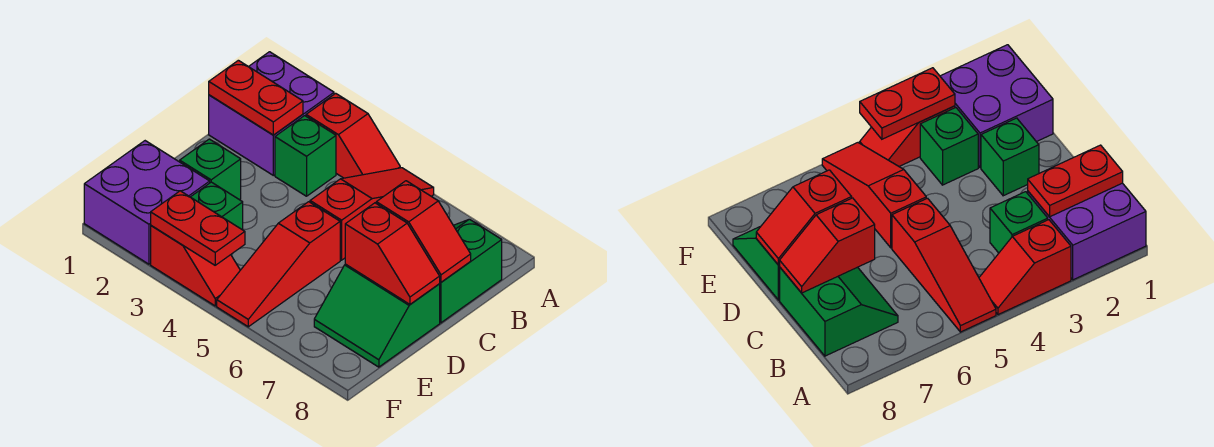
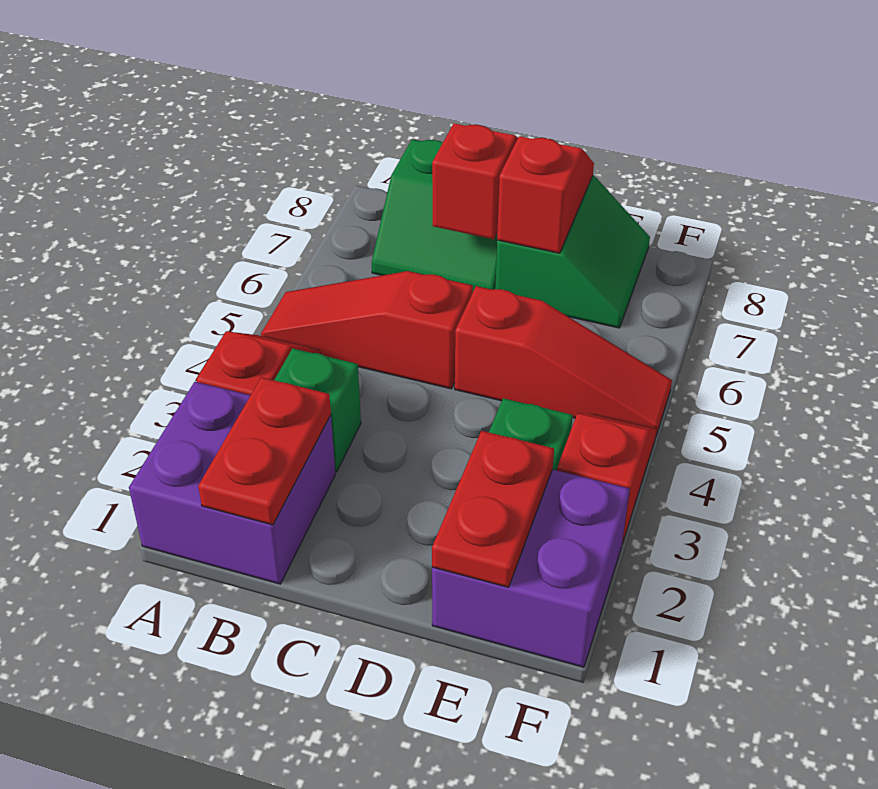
green brick D2 level 1 -> none
red plate F3:F4 level 2 -> red plate E1:E2 level 2

